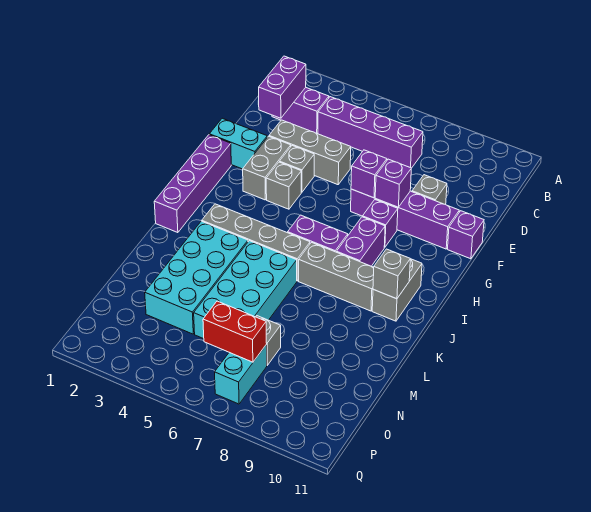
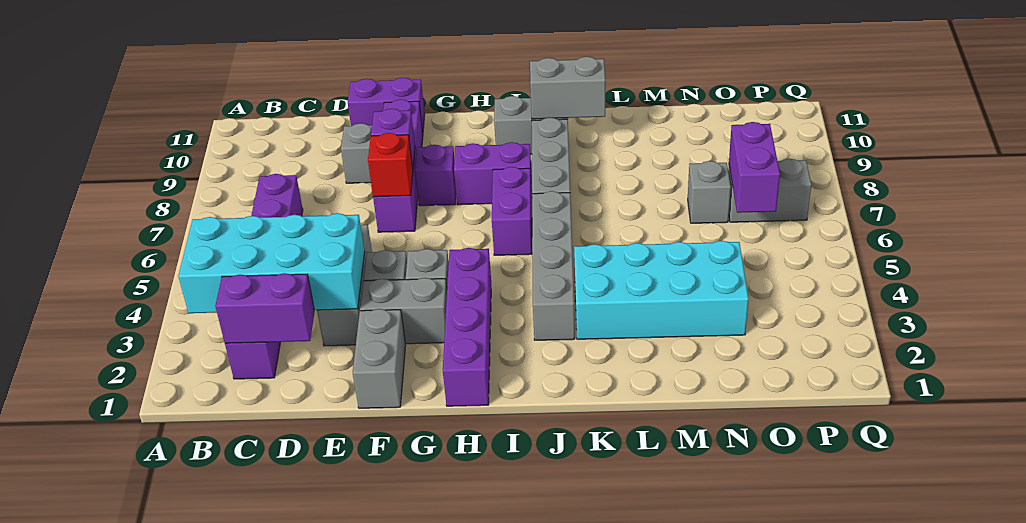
cyan brick F1:F2 level 1 -> grey brick F1:F2 level 1
purple brick F7 level 2 -> red brick F7 level 2
purple brick F11 level 1 -> purple brick E11:F11 level 1
purple brick G1:J1 level 1 -> purple brick H1:H4 level 1
grey brick J10 level 2 -> grey brick J10:K10 level 2
cyan brick K5:N6 level 1 -> cyan brick B3:E4 level 2
red brick O6:O7 level 2 -> purple brick O6:O7 level 2
cyan brick O7:P7 level 1 -> grey brick O7:P7 level 1

